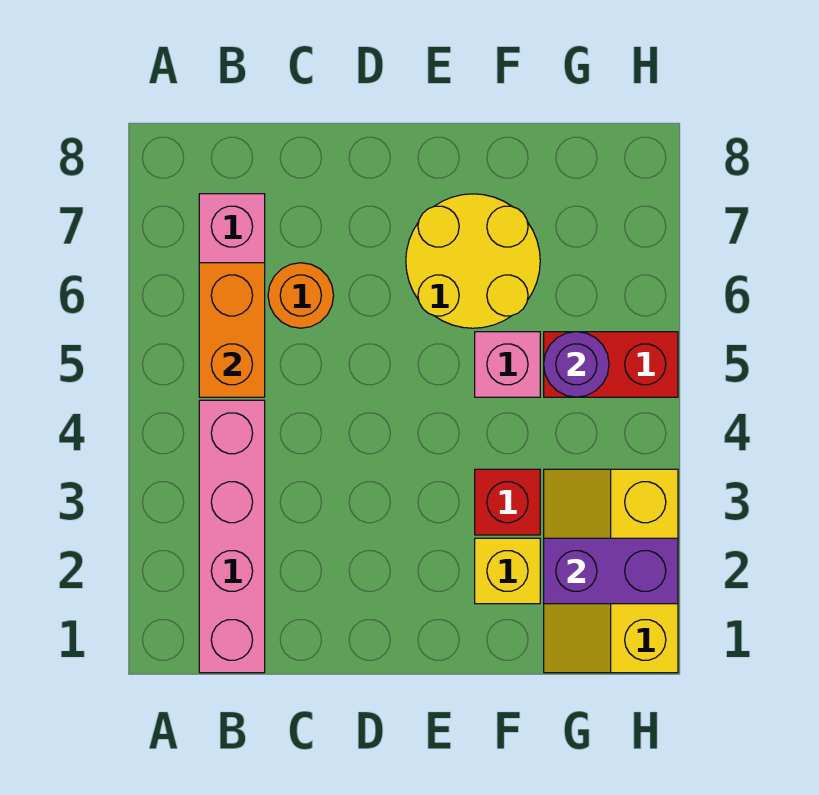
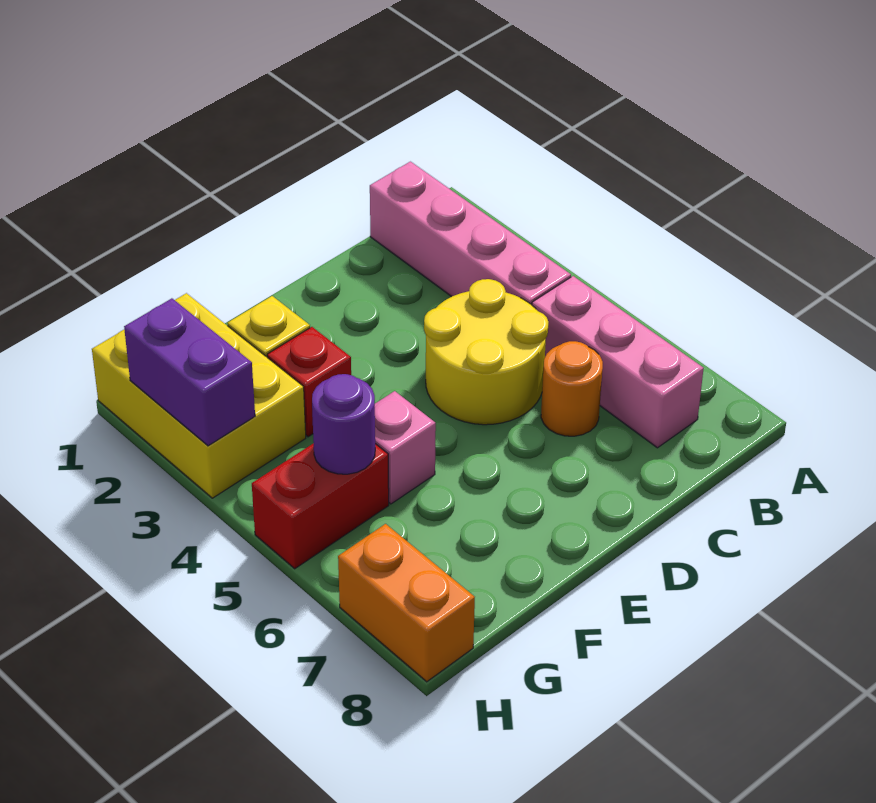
orange brick B5:B6 level 2 -> orange brick H7:H8 level 1
yellow round brick E6:F7 level 1 -> yellow round brick C4:D5 level 1
yellow slope G1:H3 level 1 top H -> yellow brick G1:H3 level 1
purple brick G2:H2 level 2 -> purple brick H2:H3 level 2

